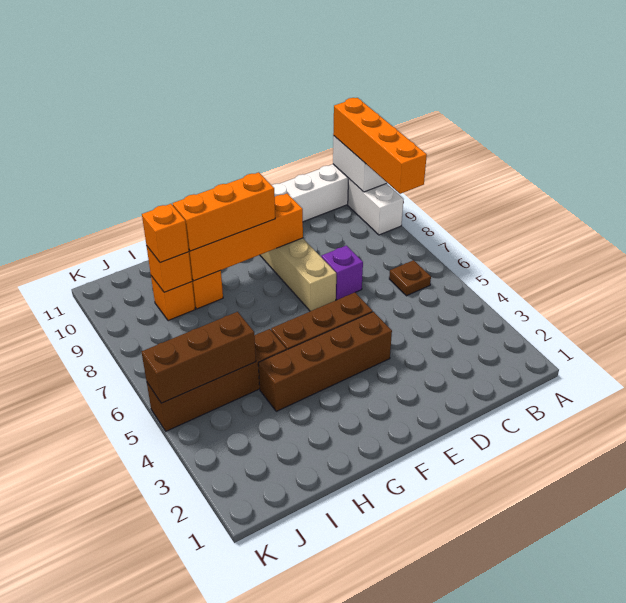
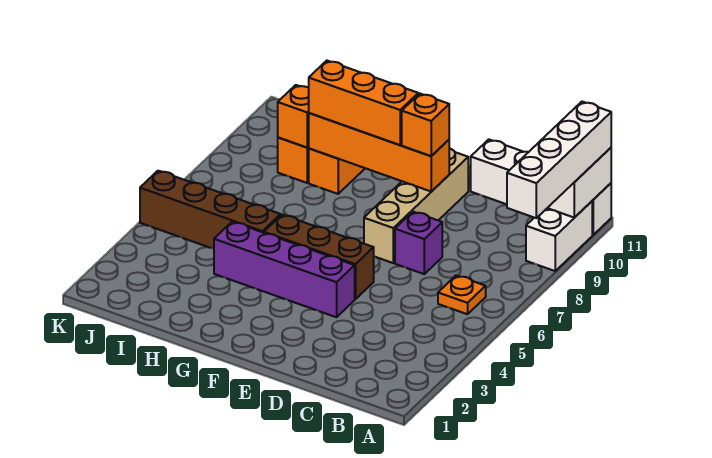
orange brick A8:A11 level 3 -> white brick A8:A11 level 3
brown plate B6 level 1 -> orange plate B6 level 1
brown brick E4:H4 level 1 -> purple brick E4:H4 level 1
brown brick I5:K5 level 2 -> none
orange brick I9 level 3 -> orange brick E9 level 3

